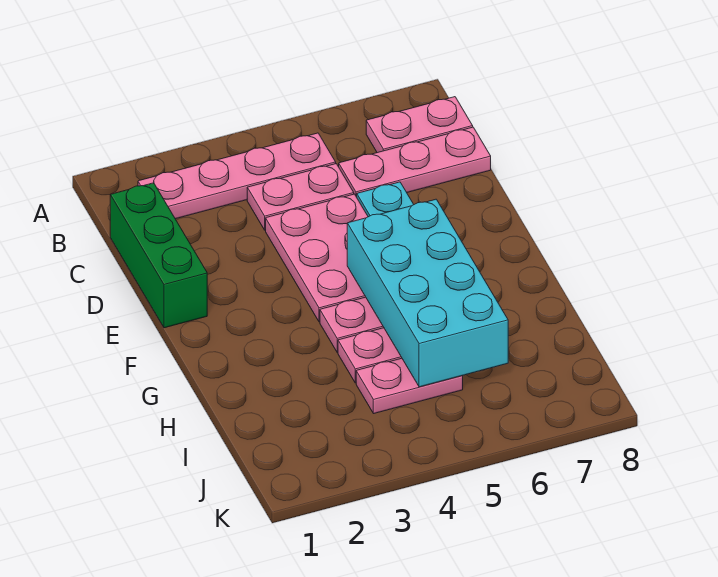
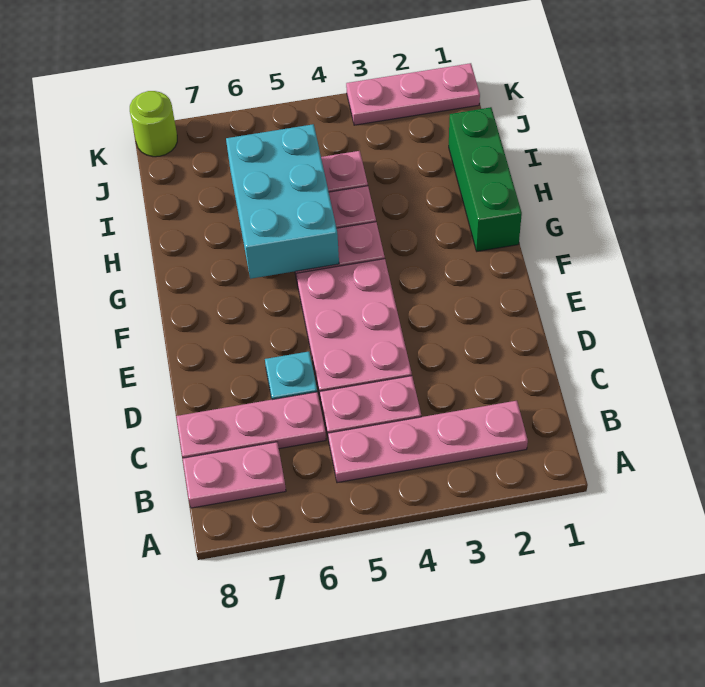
green brick C1:E1 level 1 -> green brick G1:I1 level 1
cyan brick F5:I6 level 2 -> cyan brick G5:I6 level 2
none -> pink plate K1:K3 level 1
none -> lime round brick K8 level 1

